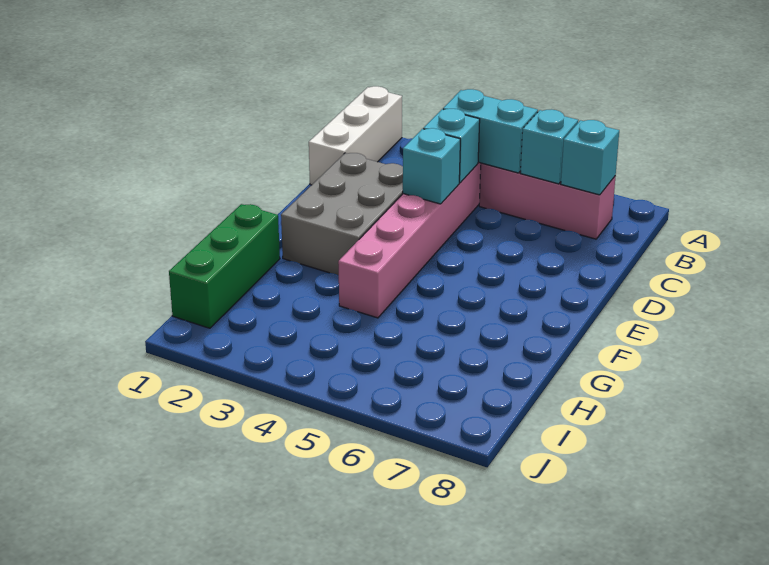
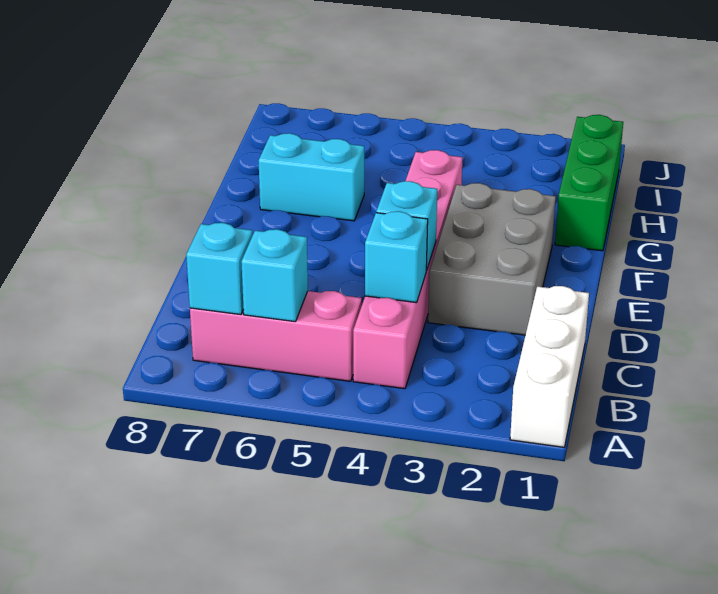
cyan brick B4:B5 level 2 -> cyan brick G6:G7 level 1

